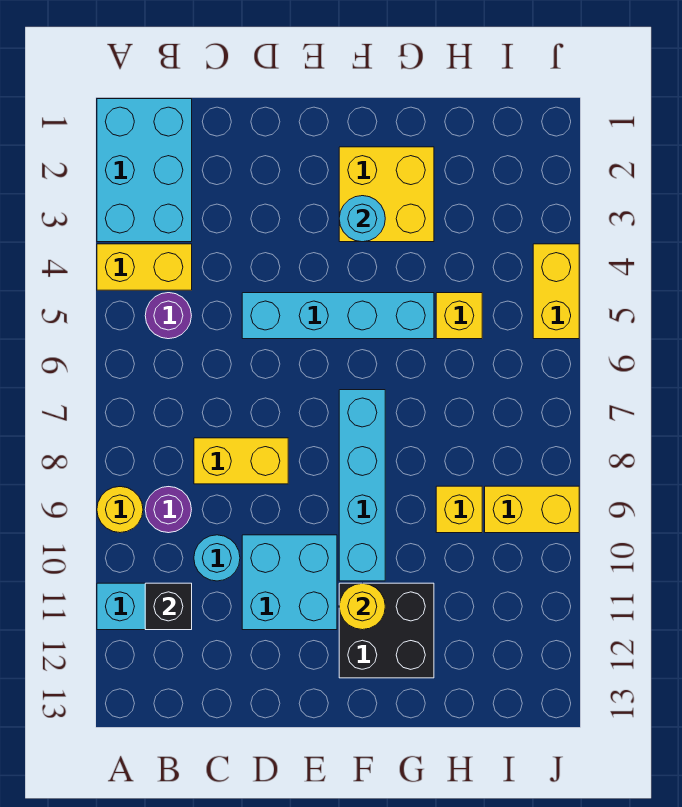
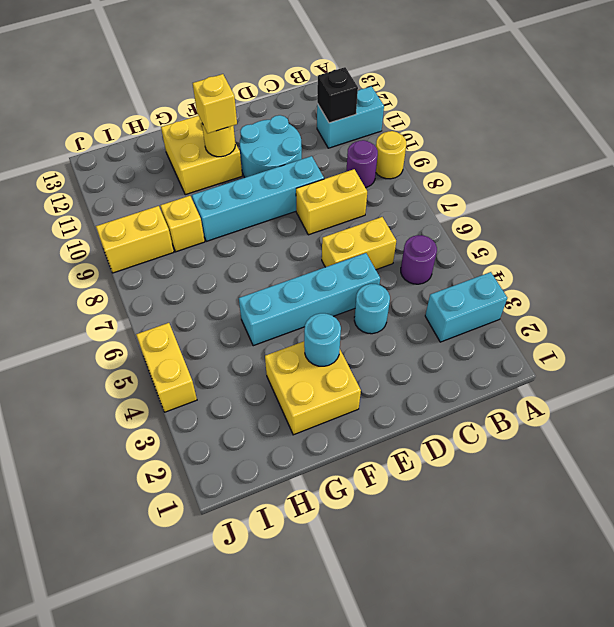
cyan brick A1:B3 level 1 -> cyan brick A3:B3 level 1
yellow brick A4:B4 level 1 -> yellow brick C6:D6 level 1
cyan round brick C10 level 1 -> cyan round brick D4 level 1
cyan brick D10:E11 level 1 -> cyan round brick D10:E11 level 1
cyan brick F7:F10 level 1 -> cyan brick D9:G9 level 1
black brick F11:G12 level 1 -> yellow brick F11:G12 level 1
yellow brick H5 level 1 -> yellow brick F11 level 3

